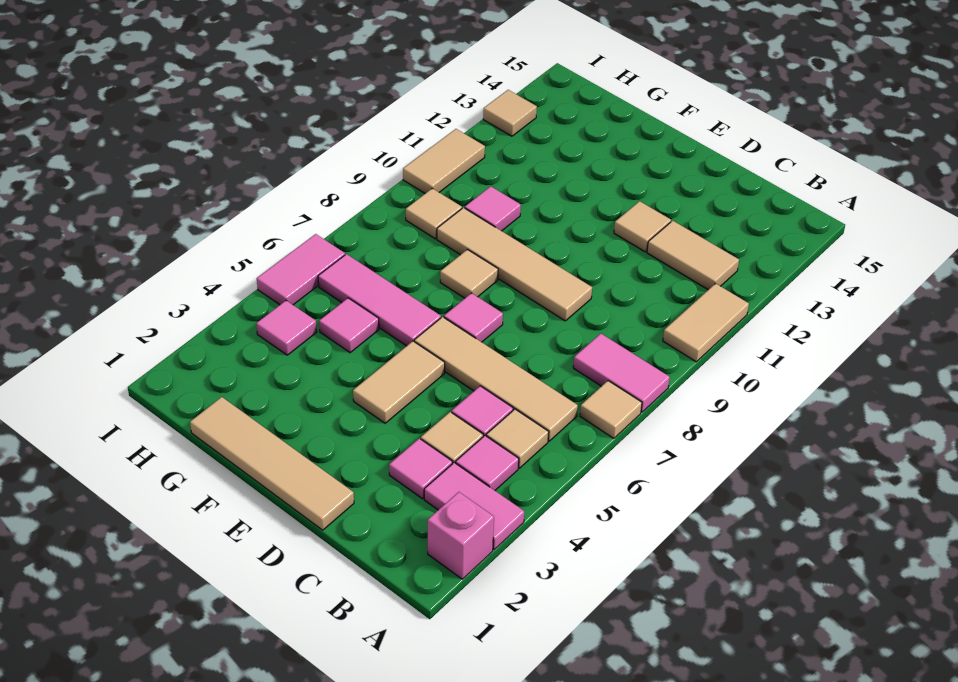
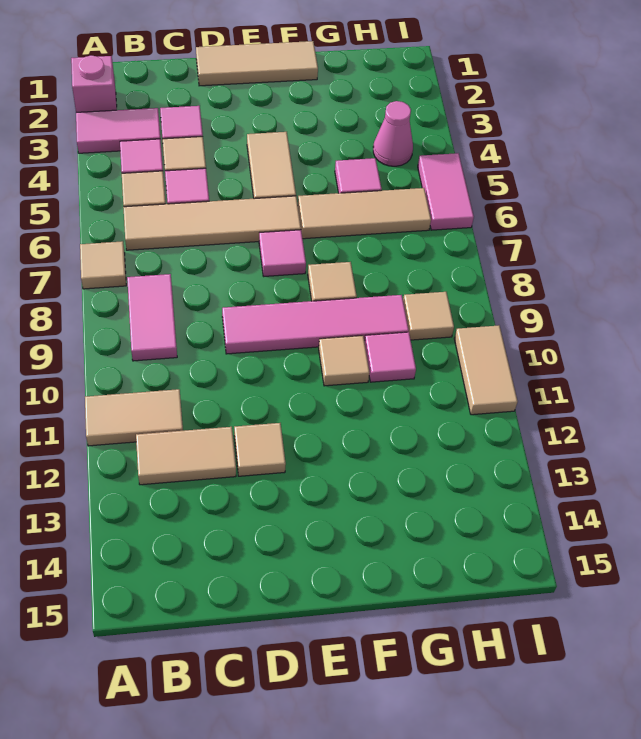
pink tile A8:B8 level 1 -> pink tile B8:B9 level 1
tan tile A10:A11 level 1 -> tan tile A11:B11 level 1
tan tile D1:G1 level 1 -> tan tile D1:F1 level 1
tan tile D9:G9 level 1 -> pink tile D9:G9 level 1
pink tile F6:H6 level 1 -> tan tile F6:H6 level 1
pink tile H4 level 1 -> pink cone H4 level 1
tan tile I13 level 1 -> tan tile F10 level 1

